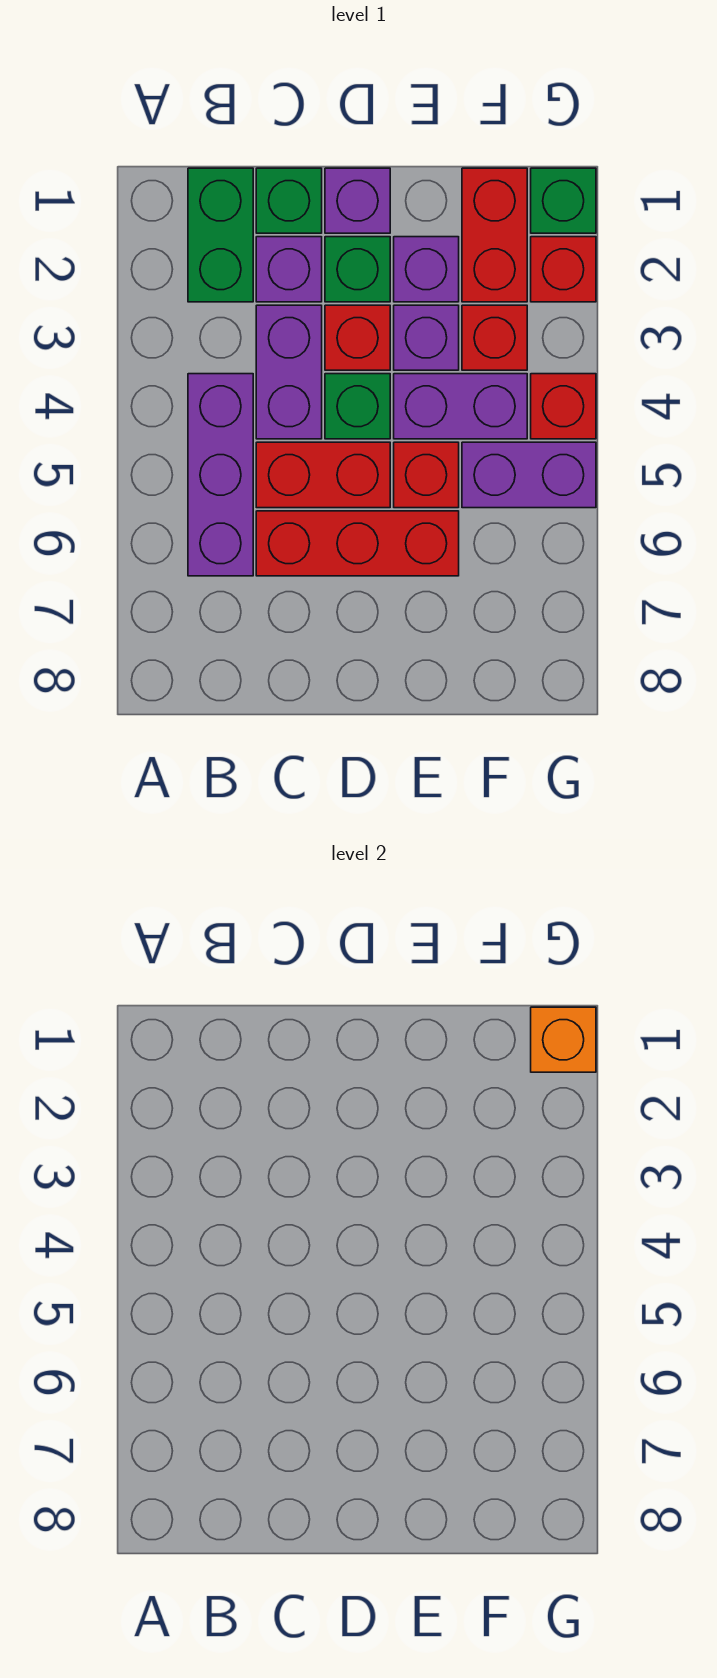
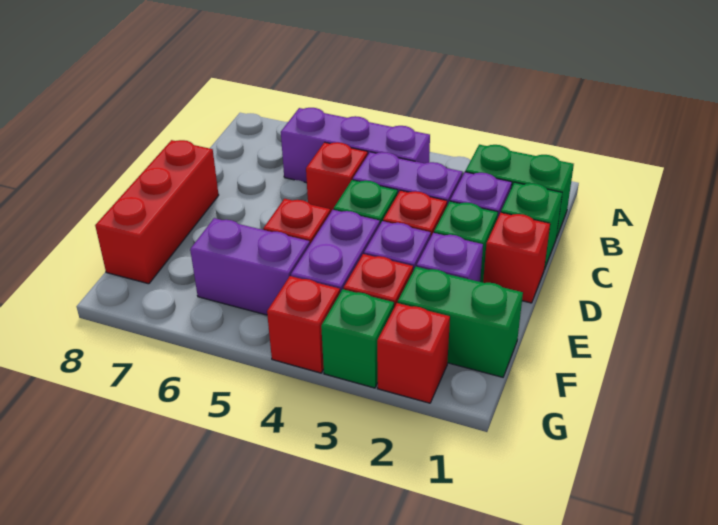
red brick C5:D5 level 1 -> red brick C5 level 1
red brick C6:E6 level 1 -> red brick D8:F8 level 1
purple brick D1 level 1 -> red brick D1 level 1
red brick F1:F2 level 1 -> green brick F1:F2 level 1
purple brick F5:G5 level 1 -> purple brick F5:F6 level 1
green brick G1 level 1 -> green brick G3 level 1
orange brick G1 level 2 -> none

